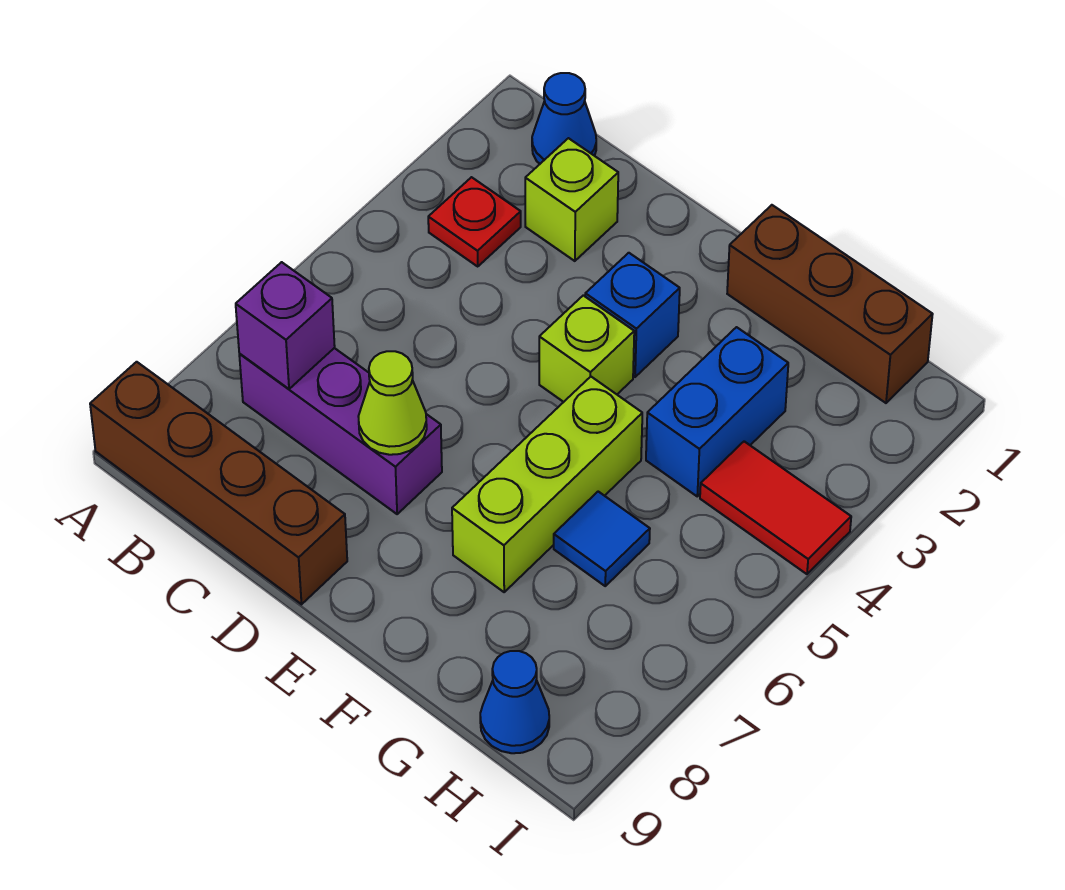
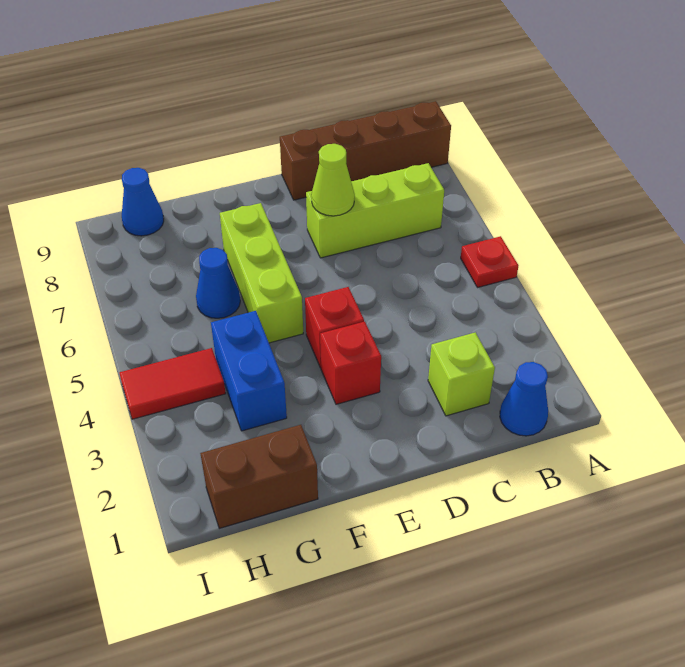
red plate B3 level 1 -> red plate A5 level 1
purple brick B7:D7 level 1 -> lime brick B7:D7 level 1
purple brick B7 level 2 -> none
blue brick E3 level 1 -> red brick E3 level 1
lime brick E4 level 1 -> red brick E4 level 1
brown brick F1:H1 level 1 -> brown brick G1:H1 level 1
blue tile G6 level 1 -> blue cone G6 level 1

